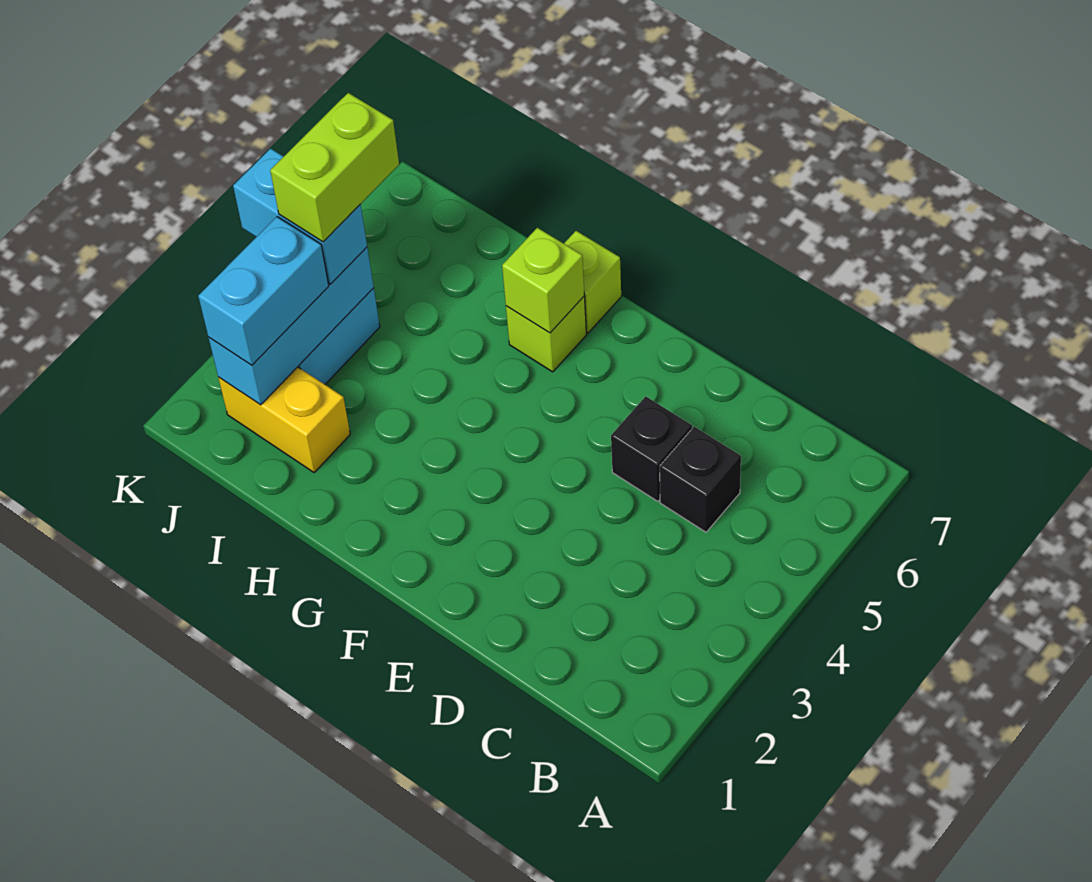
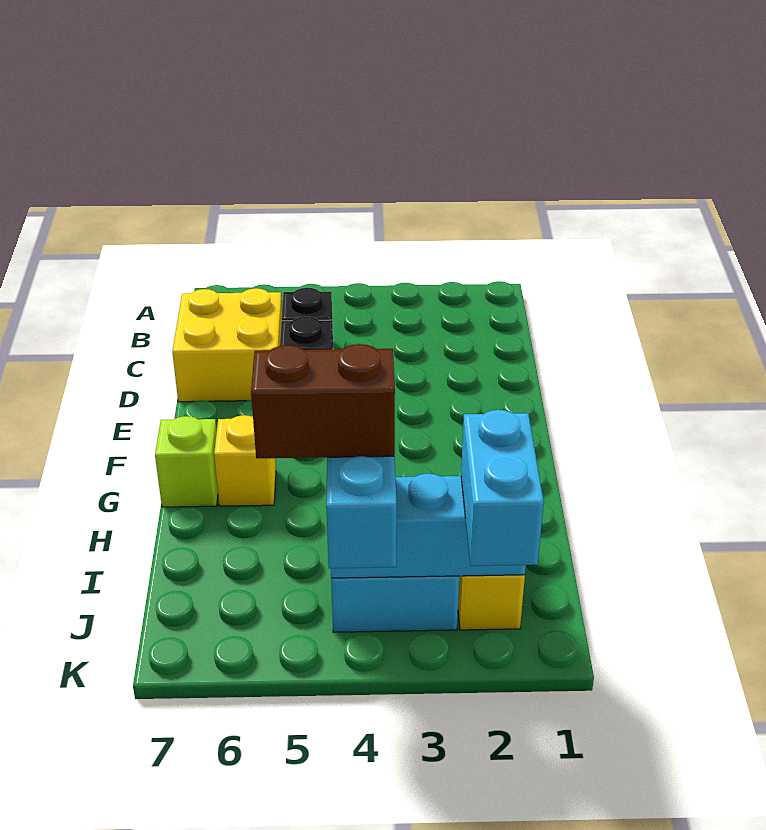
none -> yellow brick C6:D7 level 1
lime brick G6 level 1 -> yellow brick G6 level 1
lime brick G6 level 2 -> none
cyan brick J2:J3 level 3 -> cyan brick J2:K2 level 3
lime brick J4:J5 level 4 -> brown brick J4:J5 level 4

